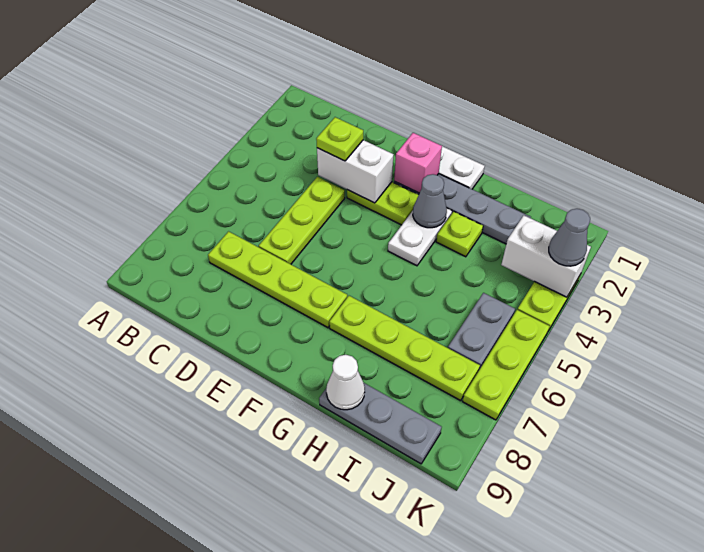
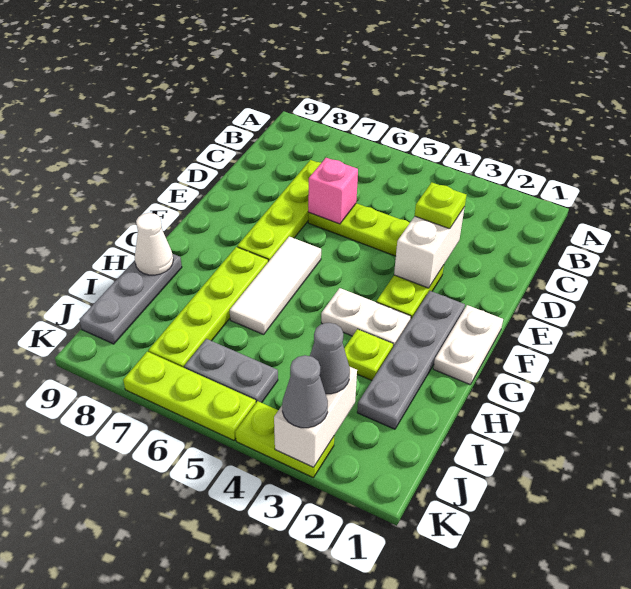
pink brick F2 level 2 -> pink brick D6 level 2
none -> white tile F6:H6 level 1
grey cone G3 level 2 -> grey cone J3 level 3

